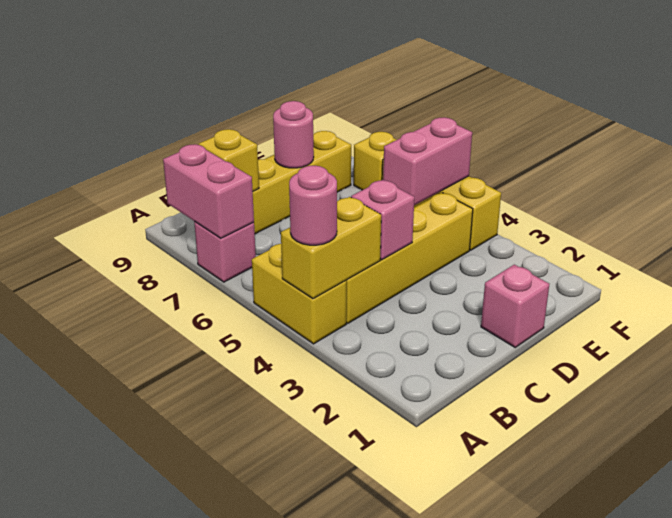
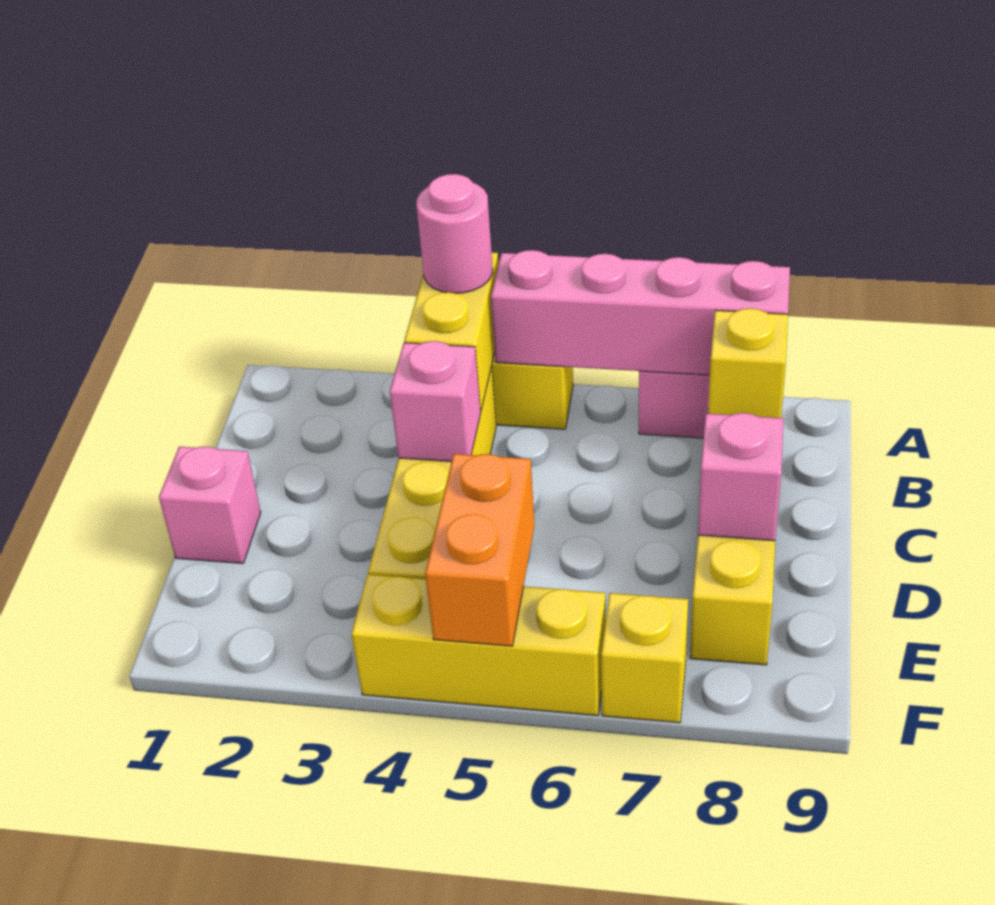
pink brick A7:A8 level 2 -> pink brick A5:A8 level 2
pink round brick D8 level 2 -> pink brick D8 level 2
pink brick E5:F5 level 2 -> orange brick E5:F5 level 2

